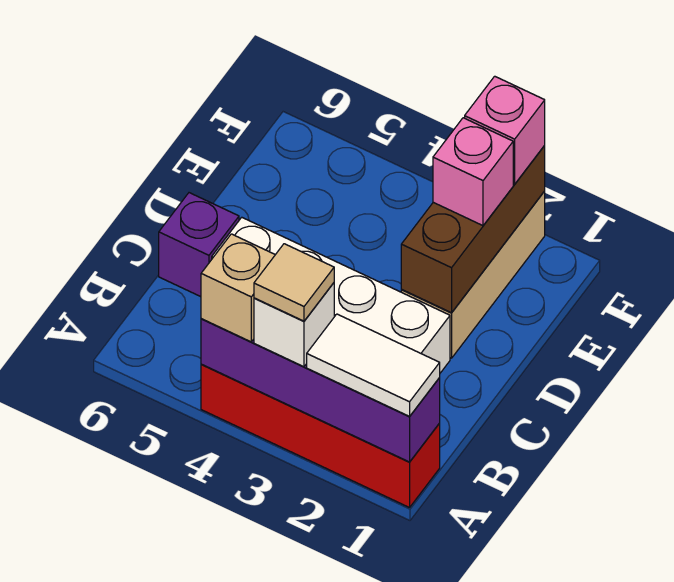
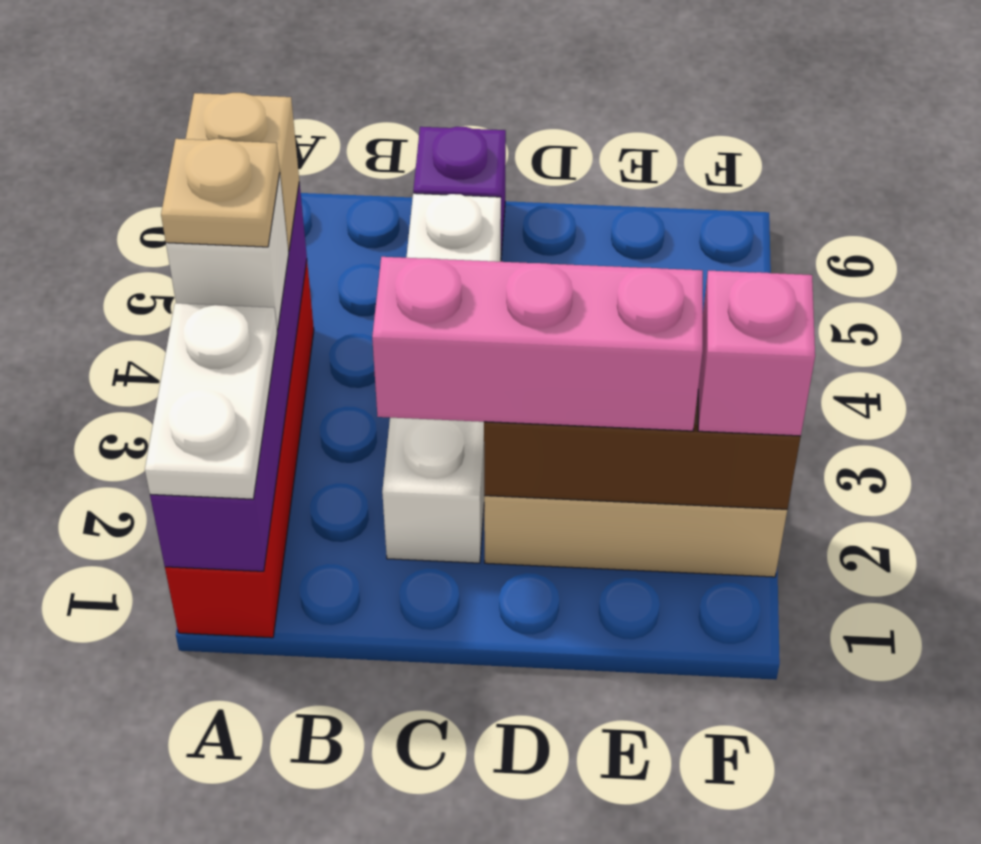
white tile A1:A2 level 3 -> white plate A1:A2 level 3
tan tile A3 level 4 -> tan plate A3 level 4
pink brick E2 level 3 -> pink brick C2:E2 level 3

